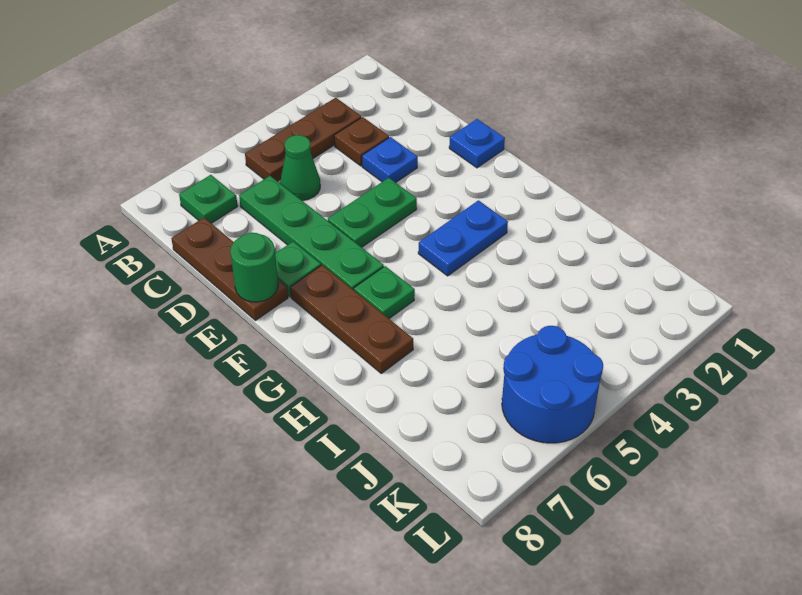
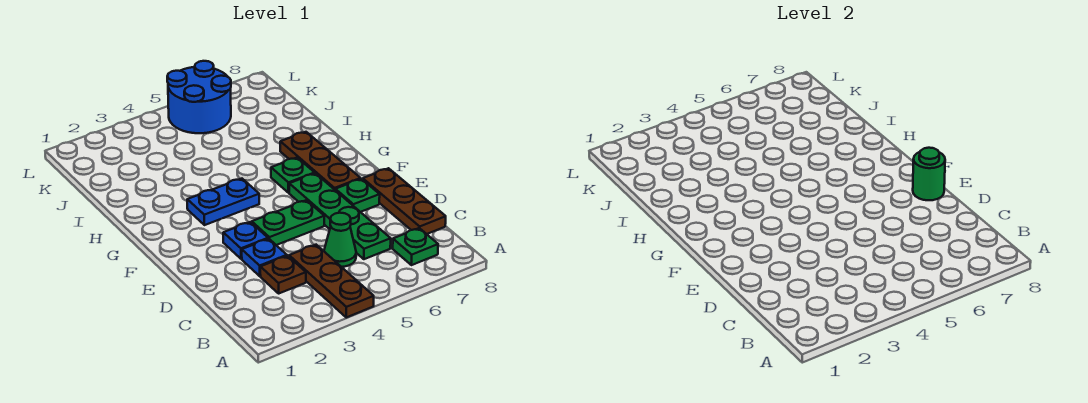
brown plate B3:B5 level 1 -> brown plate A4:C4 level 1
blue plate E1 level 1 -> blue plate E3 level 1

